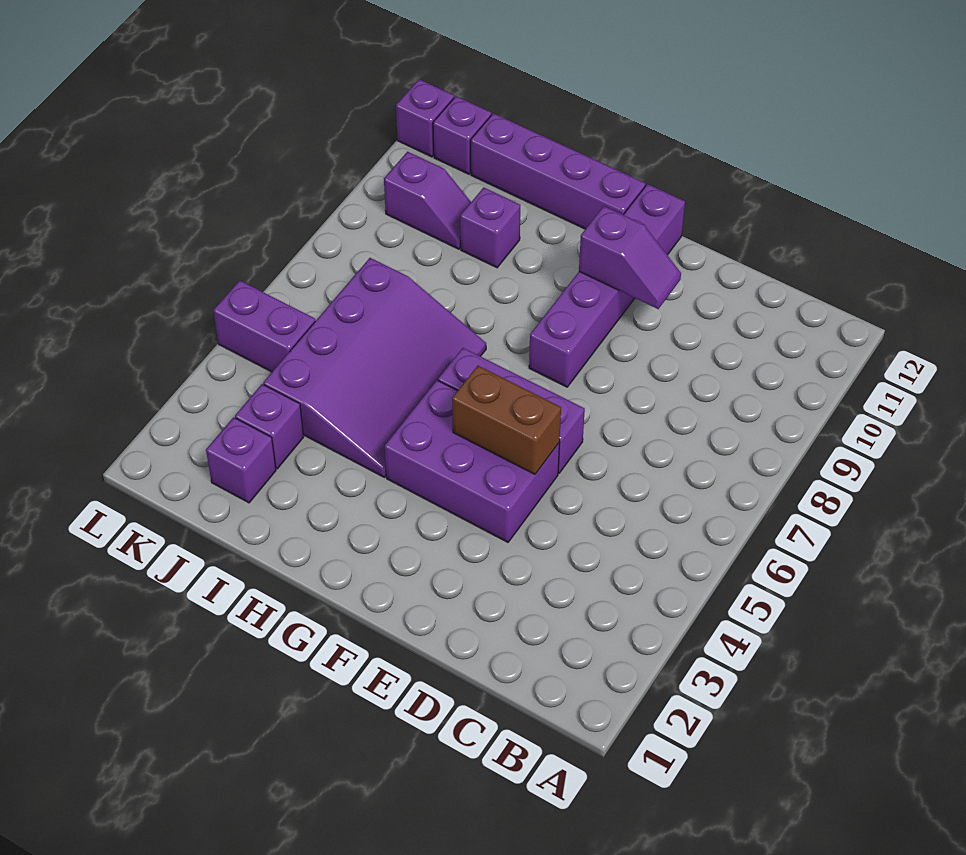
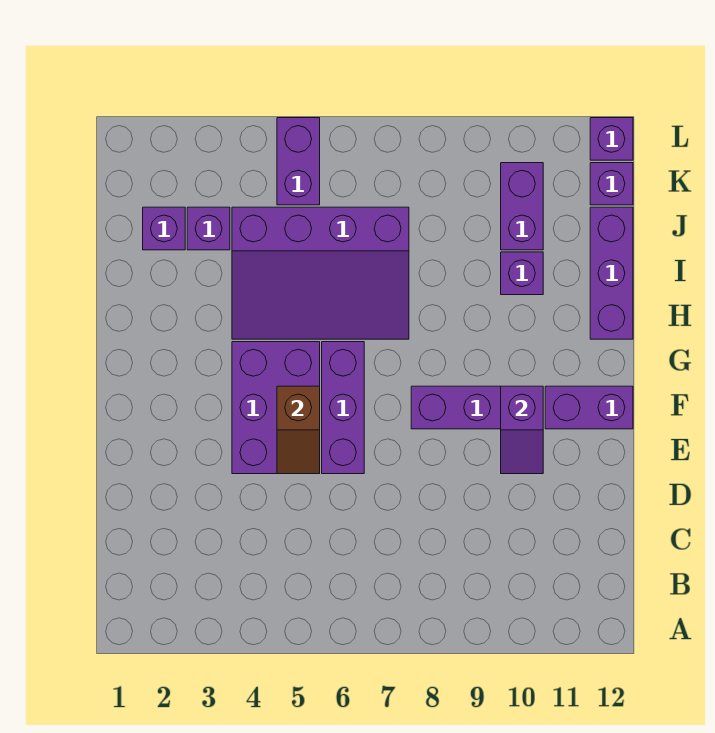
brown brick E5:F5 level 2 -> brown slope E5:F5 level 2 top F
purple brick G12:J12 level 1 -> purple brick H12:J12 level 1
purple slope J10:K10 level 1 top K -> purple brick J10:K10 level 1

